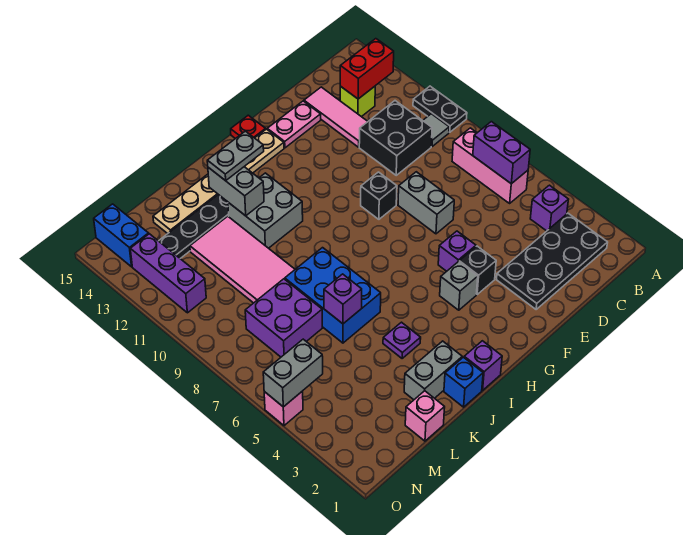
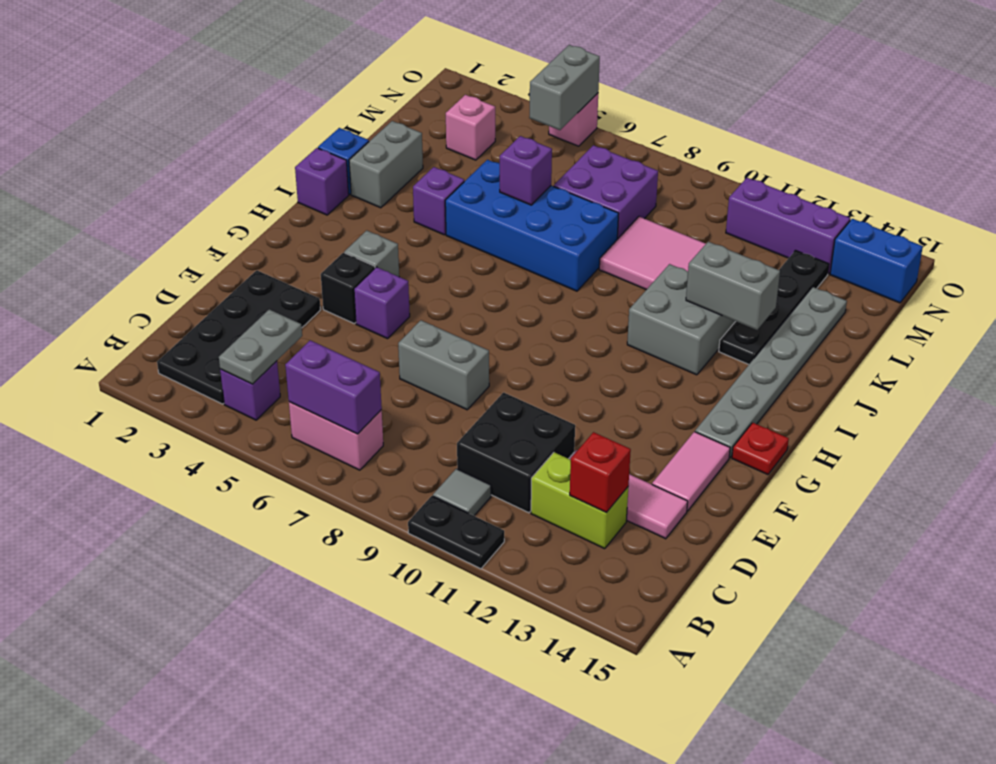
pink brick B6:B8 level 1 -> pink brick B6:B7 level 1
red brick B13:C13 level 2 -> red brick C13 level 2
lime brick C13 level 1 -> lime brick C12:C13 level 1
pink plate E14:F14 level 1 -> pink tile E14:F14 level 1
black brick F9 level 1 -> none
tan plate G14:L14 level 1 -> grey plate G14:L14 level 1
grey plate I13:J13 level 3 -> grey plate B4:C4 level 2
purple plate J4 level 1 -> purple brick J4 level 1
blue brick J6:K8 level 1 -> blue brick J5:K8 level 1
pink brick L1 level 1 -> pink brick M3 level 1

